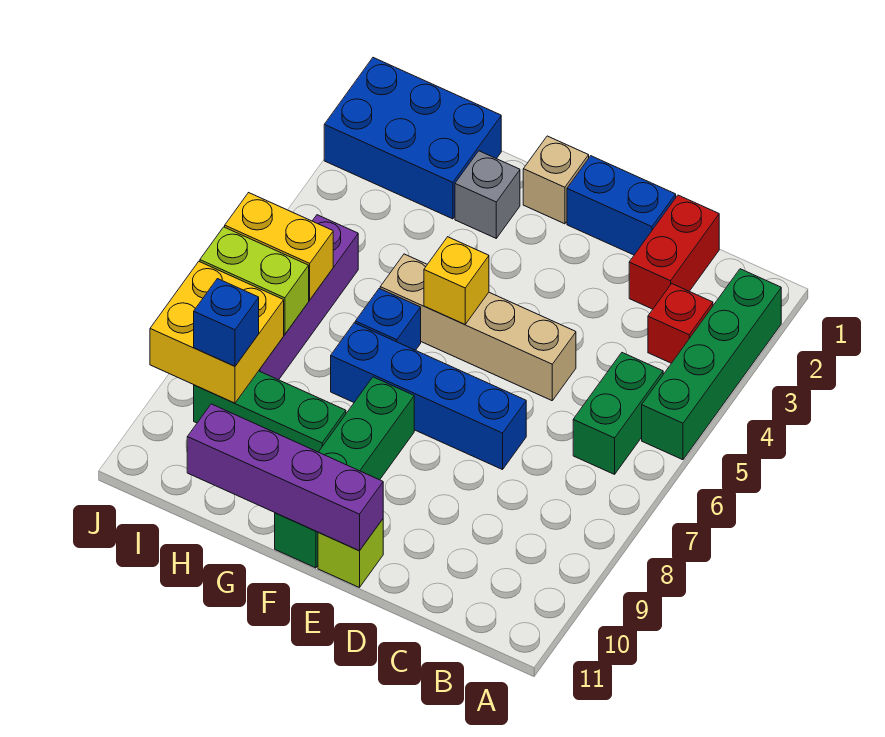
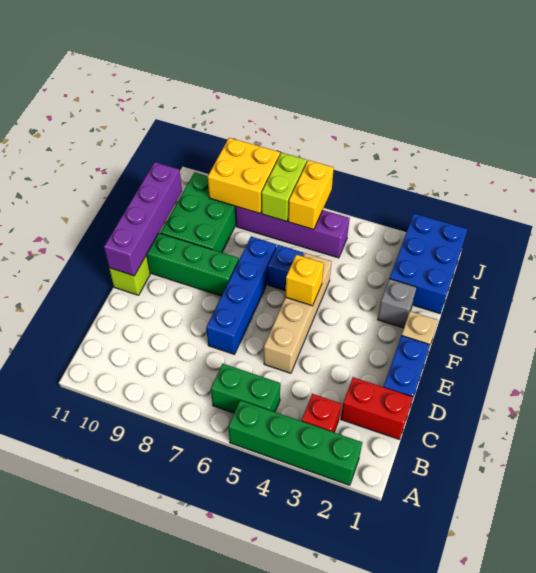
green brick G9:I9 level 1 -> green brick G9:I10 level 1
blue brick I9 level 3 -> none

